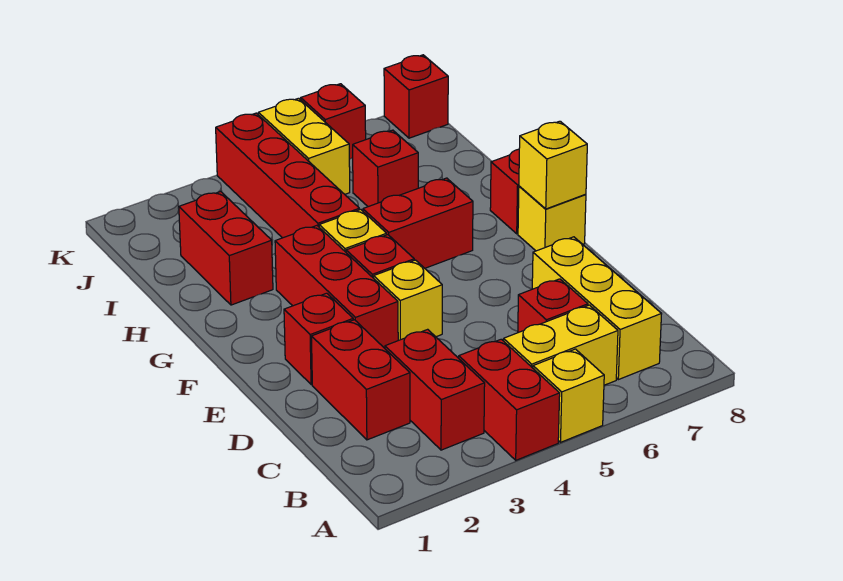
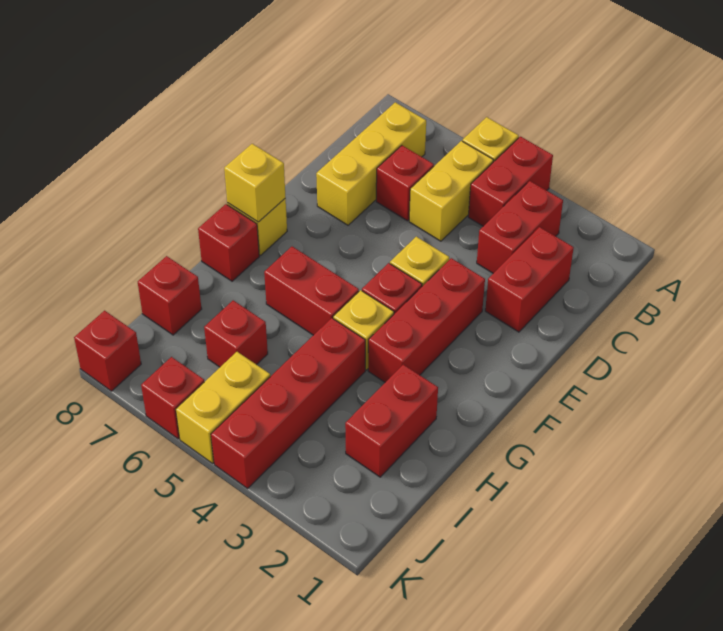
yellow brick B5:B6 level 1 -> yellow brick B5:C5 level 1
red brick E2 level 1 -> red brick I8 level 1

